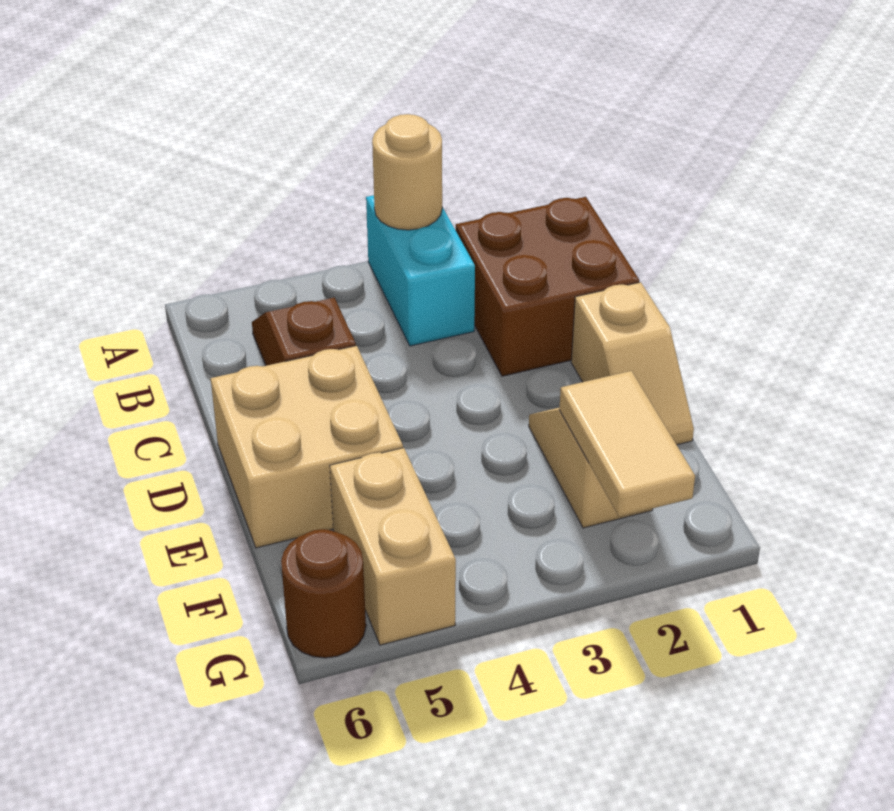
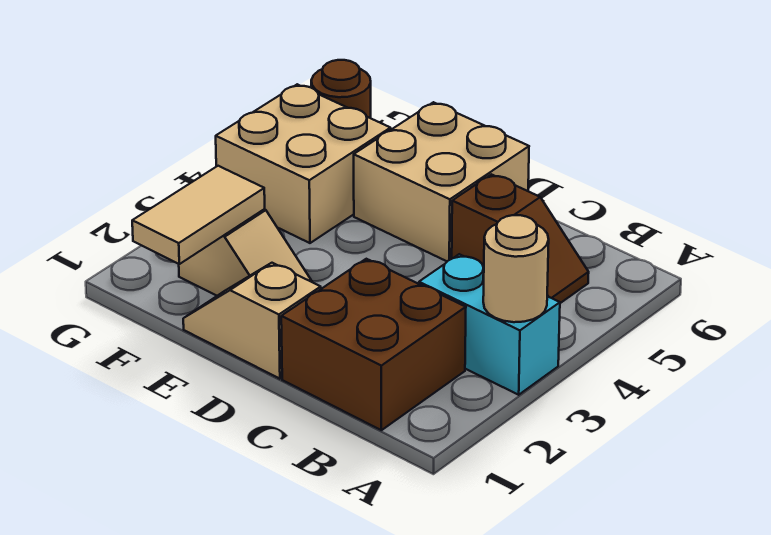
tan tile F2:G2 level 2 -> tan tile F1:F2 level 2
tan brick F5:G5 level 1 -> tan brick F4:G5 level 1

